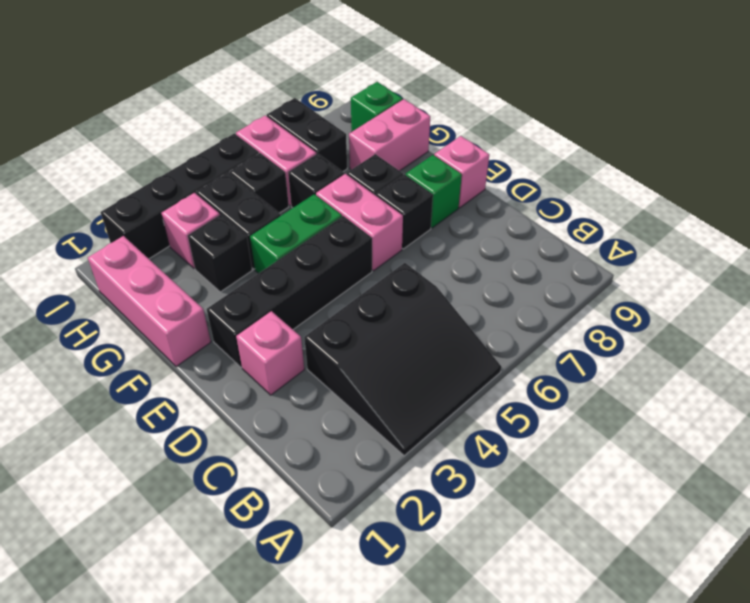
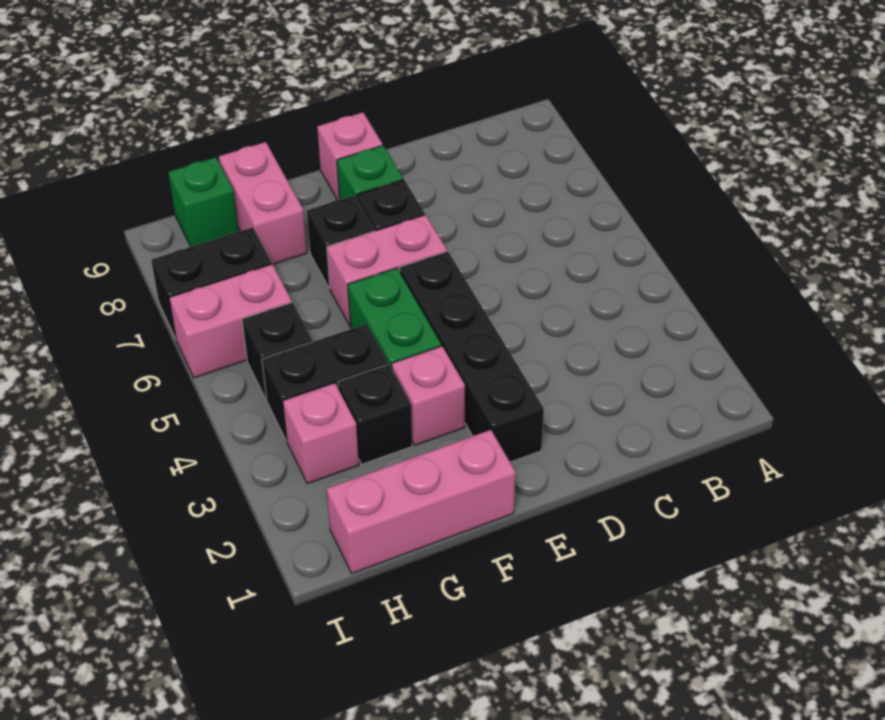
black slope A3:C5 level 1 top C -> none
pink brick D2 level 1 -> pink brick F3 level 1
black brick G6 level 1 -> none
black brick I2:I5 level 1 -> none

